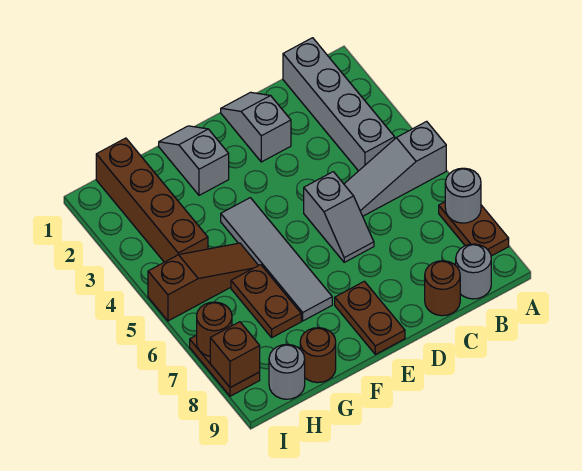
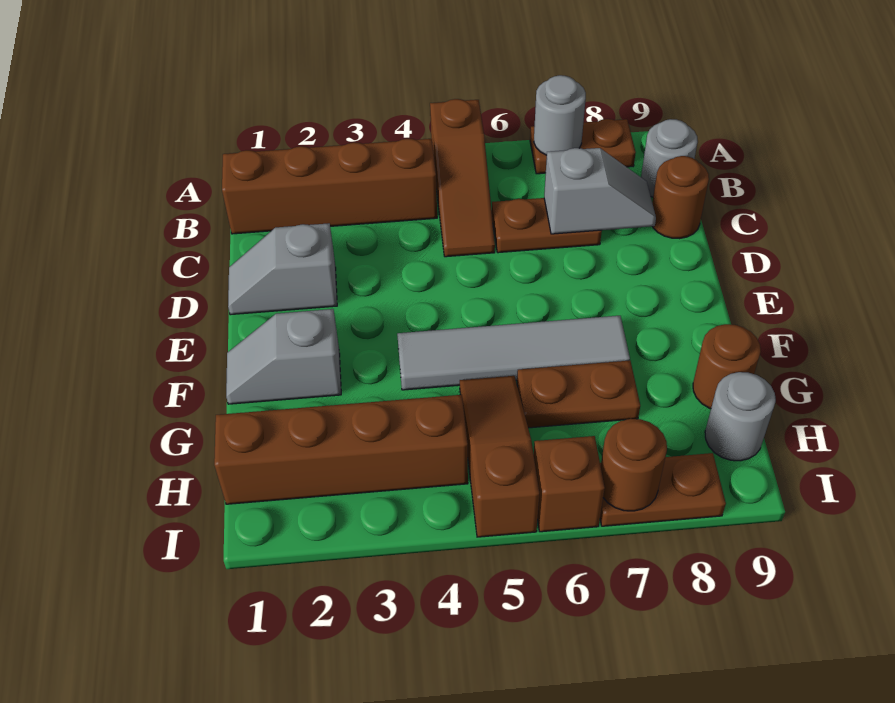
grey slope A5:C5 level 1 top A -> brown slope A5:C5 level 1 top A
grey brick B1:B4 level 1 -> brown brick B1:B4 level 1
grey slope D5:D6 level 1 top 5 -> grey slope C7:C8 level 2 top 7
brown plate E8:E9 level 1 -> brown plate C6:C7 level 1
brown brick I8 level 2 -> brown brick I6 level 1

